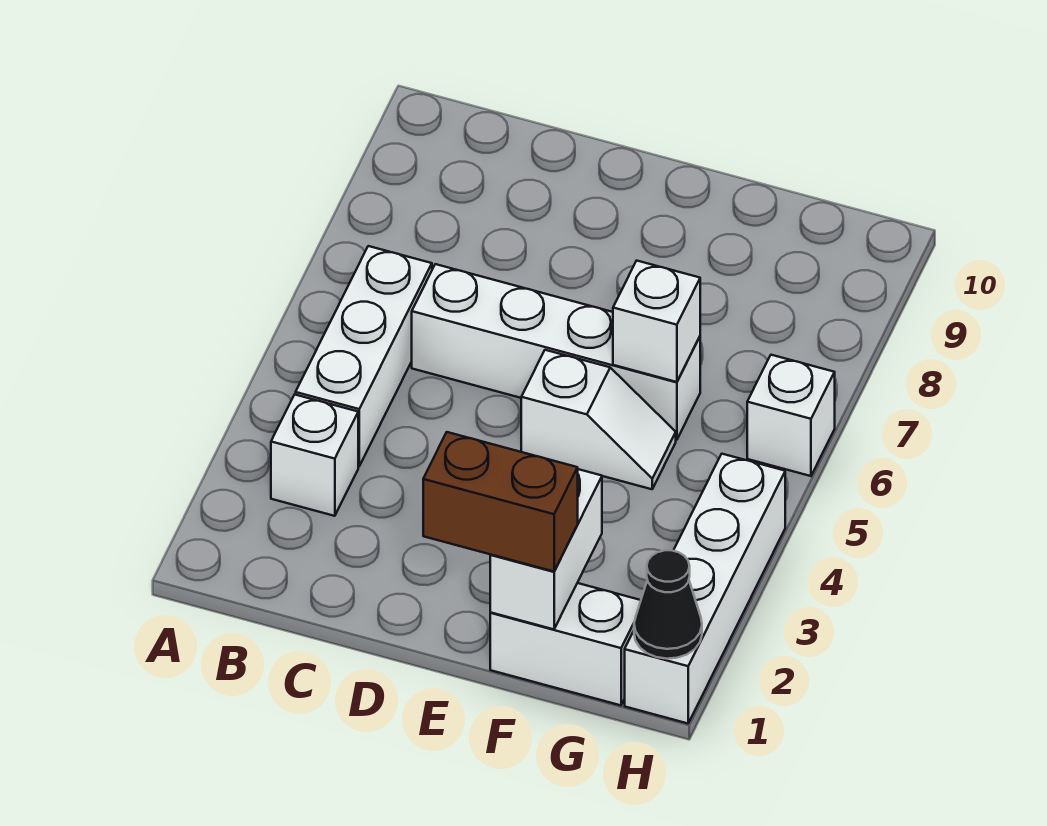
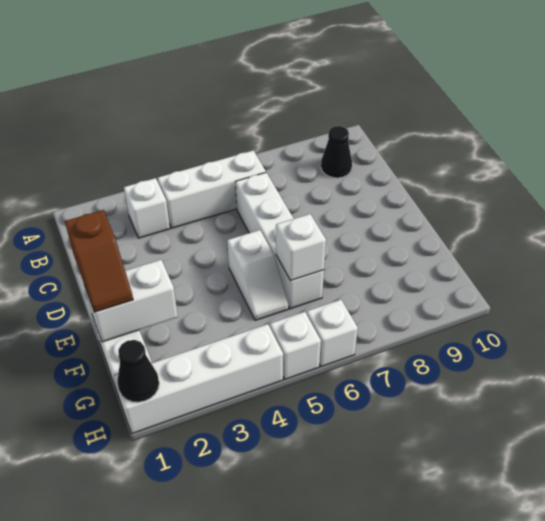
none -> black cone B9 level 1
brown brick E1:F1 level 3 -> brown slope E1:F1 level 3 top E
none -> white brick H5 level 1

